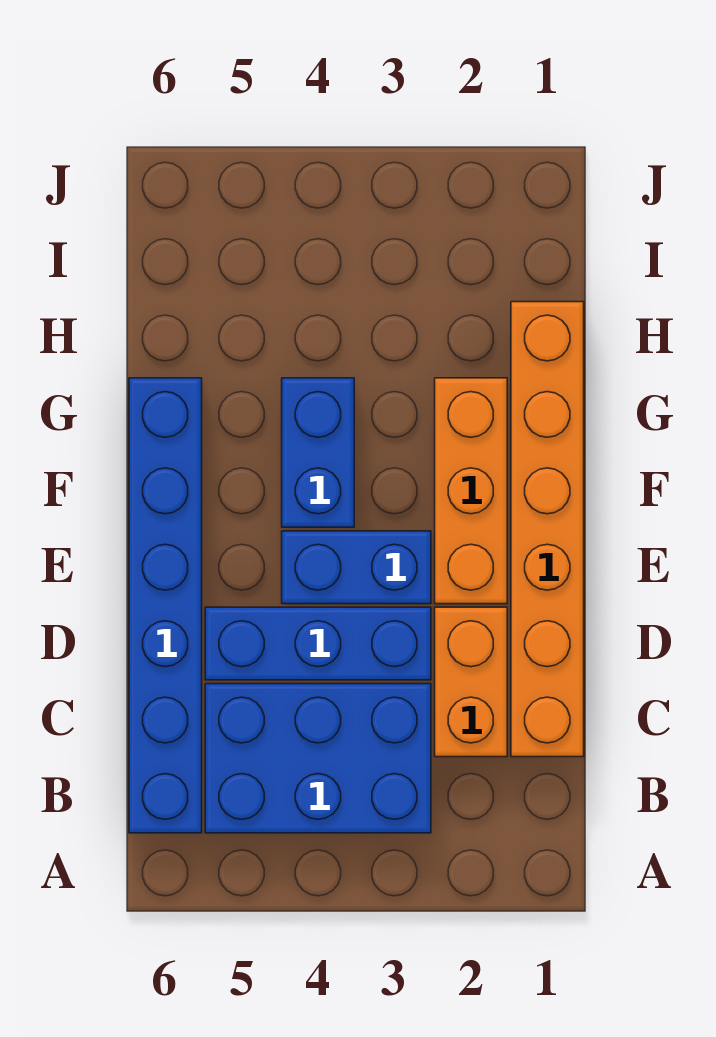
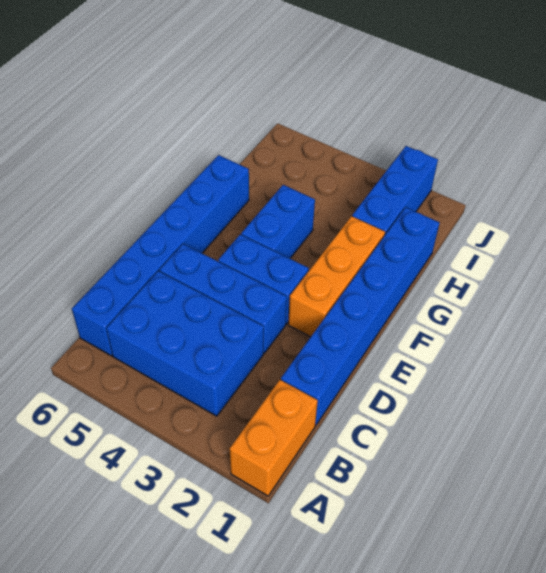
orange brick C1:H1 level 1 -> blue brick C1:H1 level 1
orange brick C2:D2 level 1 -> orange brick A1:B1 level 1
none -> blue brick H2:J2 level 1

